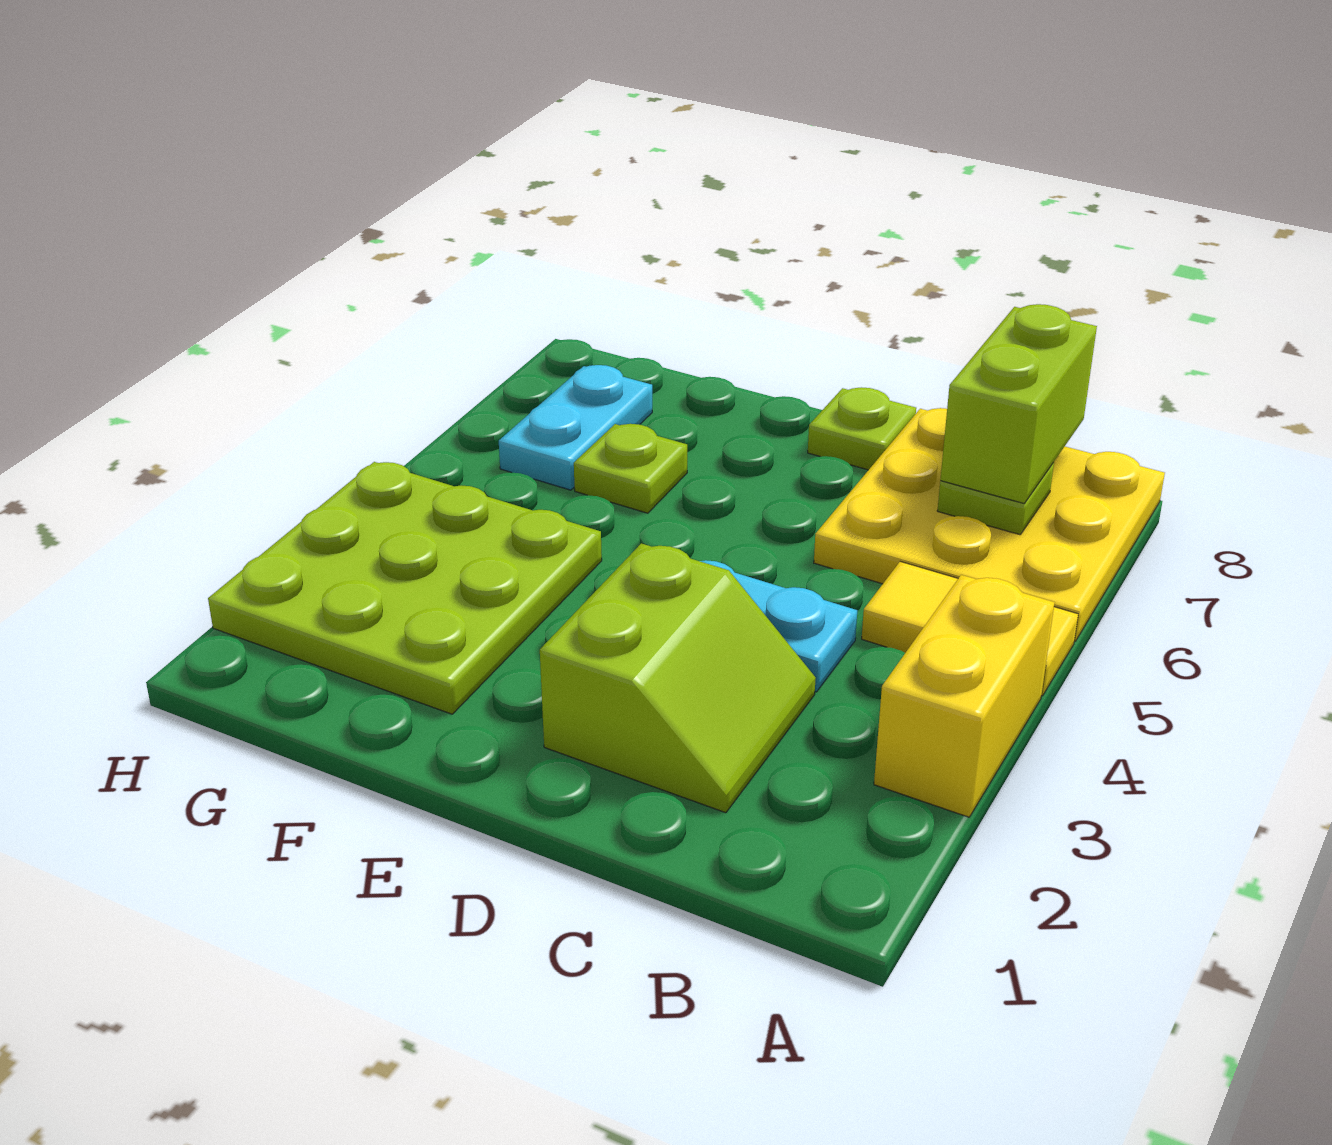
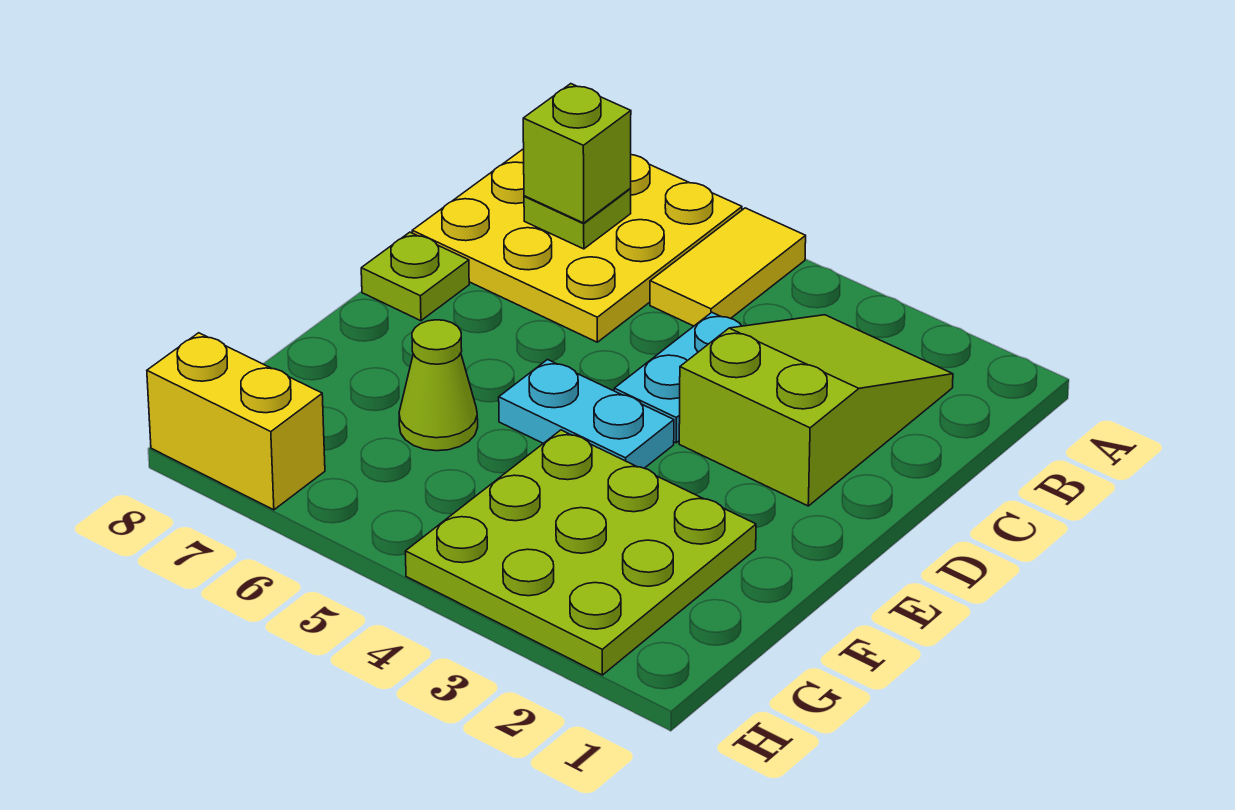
yellow brick A3:A4 level 1 -> yellow brick H7:H8 level 1
lime brick B7:B8 level 3 -> lime brick B7 level 3
lime slope C2:D3 level 1 top D -> lime slope B2:D3 level 1 top D
lime plate F6 level 1 -> lime cone F6 level 1
cyan plate G6:G7 level 1 -> cyan plate E4:E5 level 1

